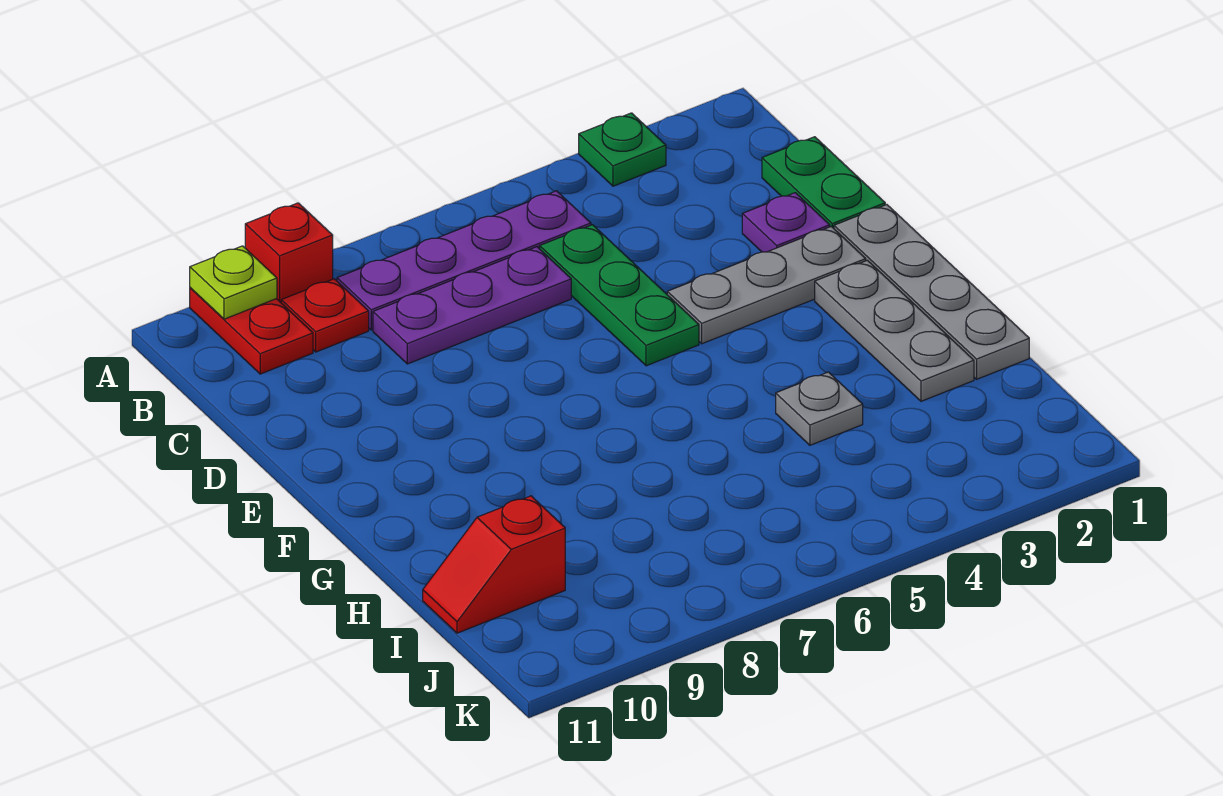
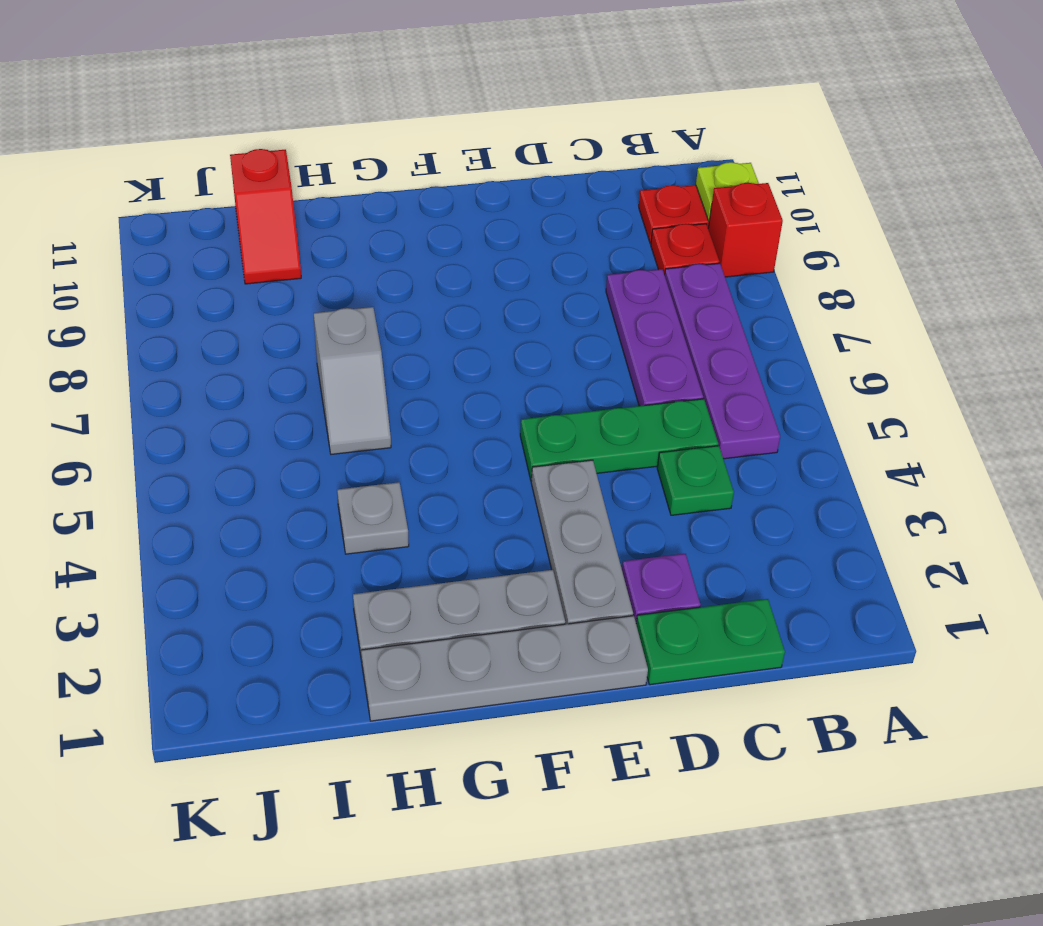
green plate A3 level 1 -> green plate C4 level 1
none -> grey slope H6:H7 level 1 top 7
red slope I10:I11 level 1 top 10 -> red slope I10:I11 level 1 top 11

